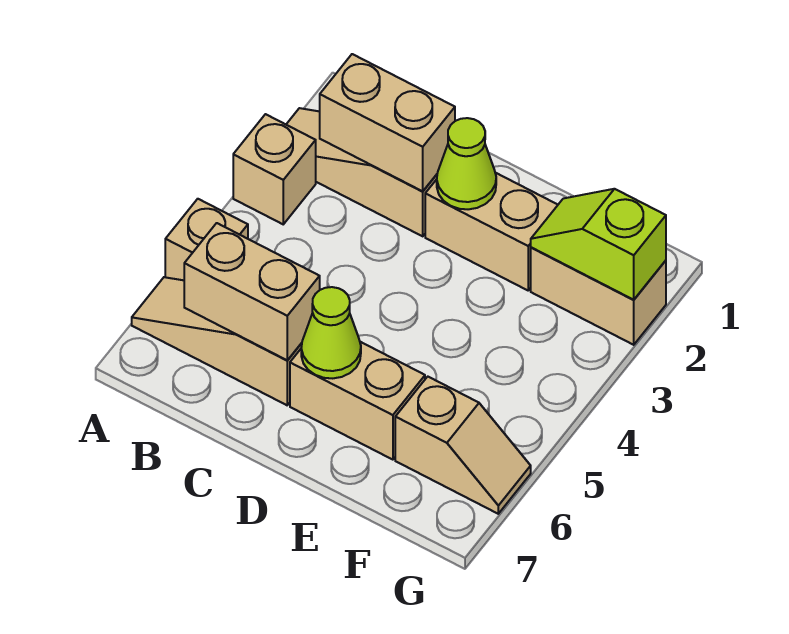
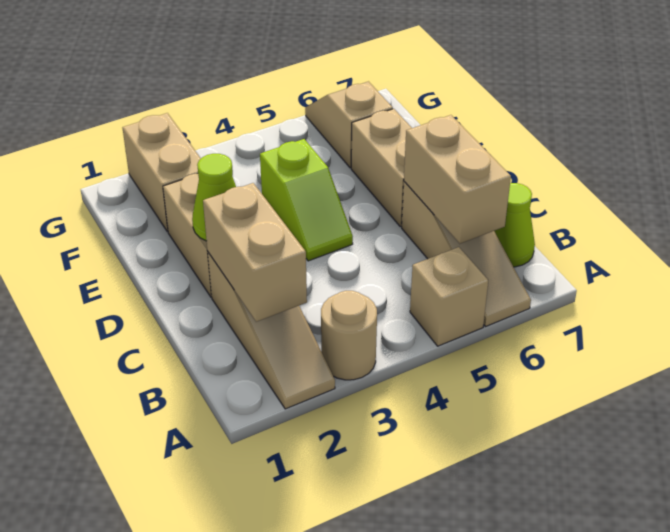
tan brick A3 level 1 -> tan round brick A3 level 1
lime cone D6 level 2 -> lime cone B7 level 1
lime slope F2:G2 level 2 top G -> lime slope D4:E4 level 1 top E

